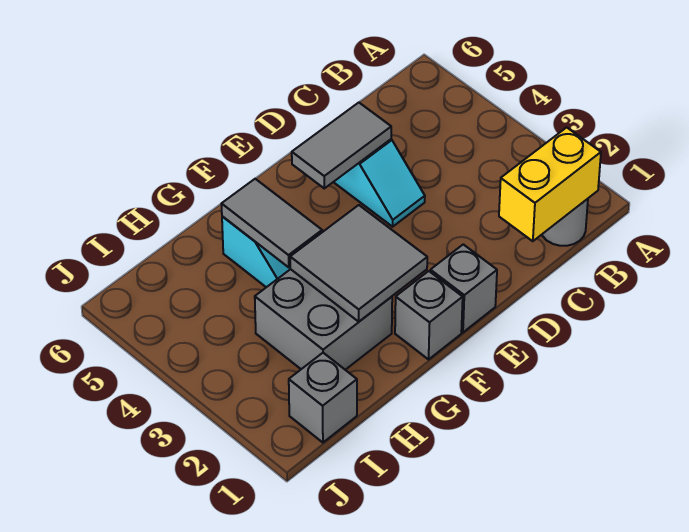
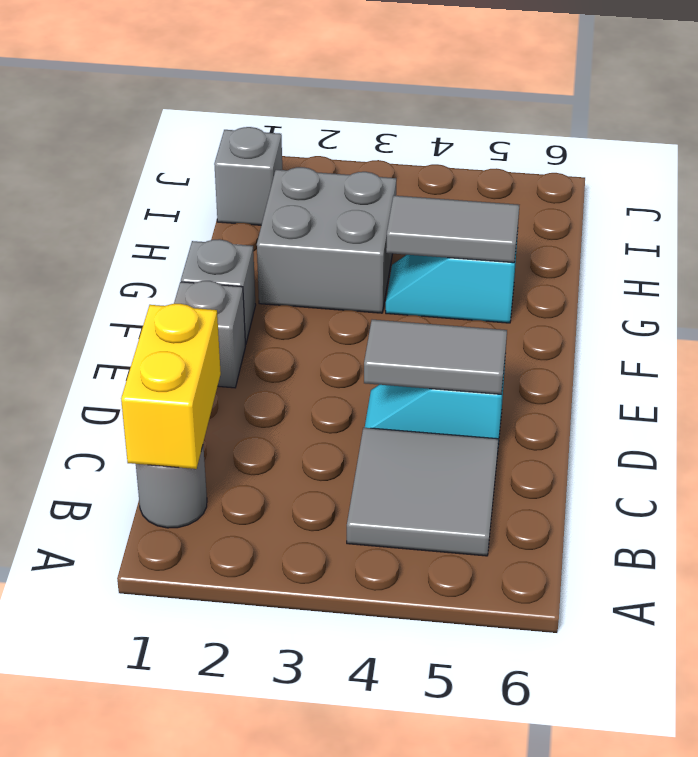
grey tile D5:E5 level 2 -> grey tile D4:D5 level 2
grey tile F2:G3 level 2 -> grey tile B4:C5 level 1

